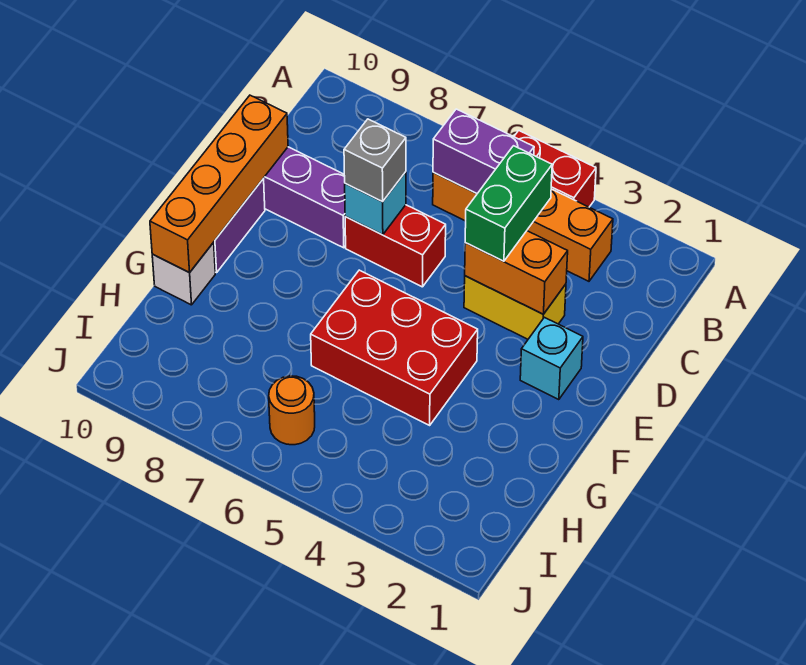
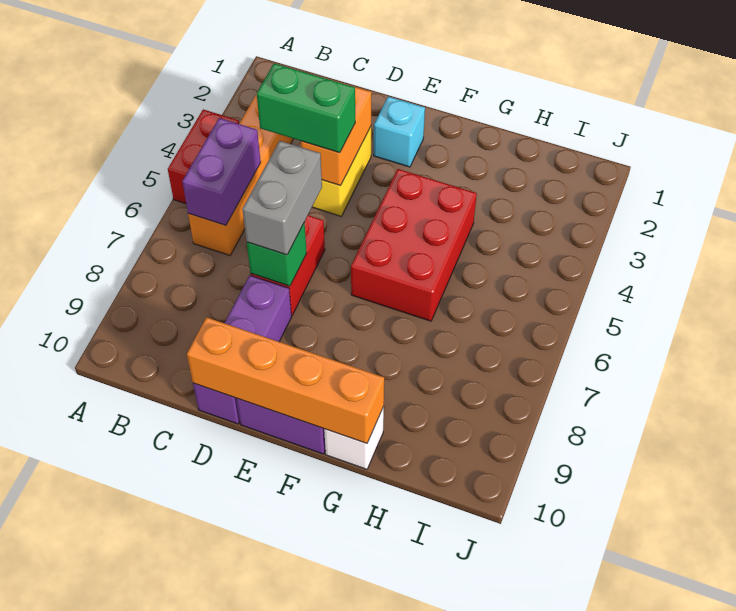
cyan brick D7 level 2 -> green brick D7 level 2
grey brick D7 level 3 -> grey brick D6:D7 level 3
orange round brick I6 level 1 -> none

